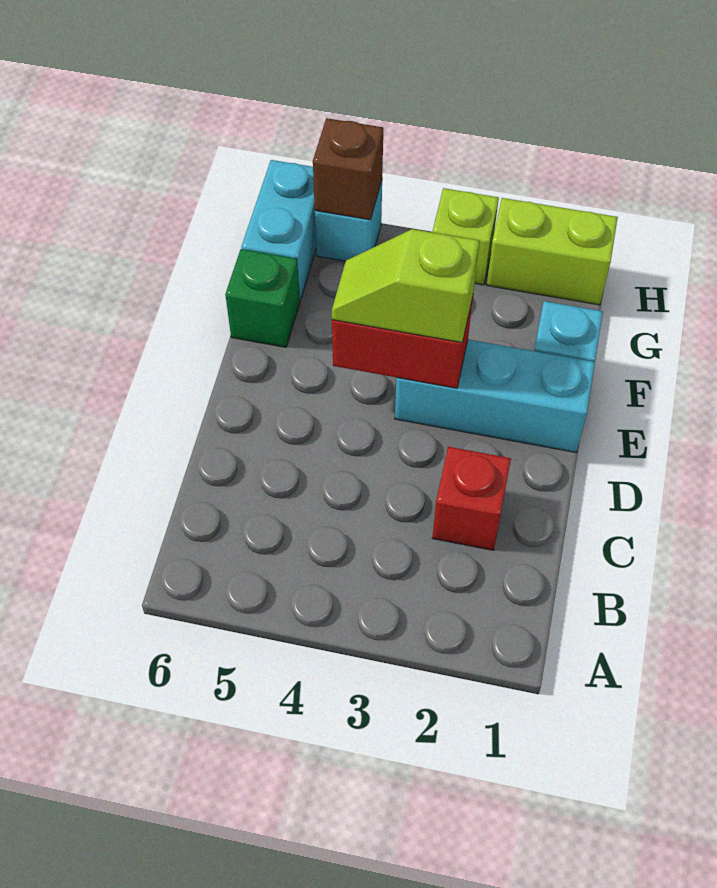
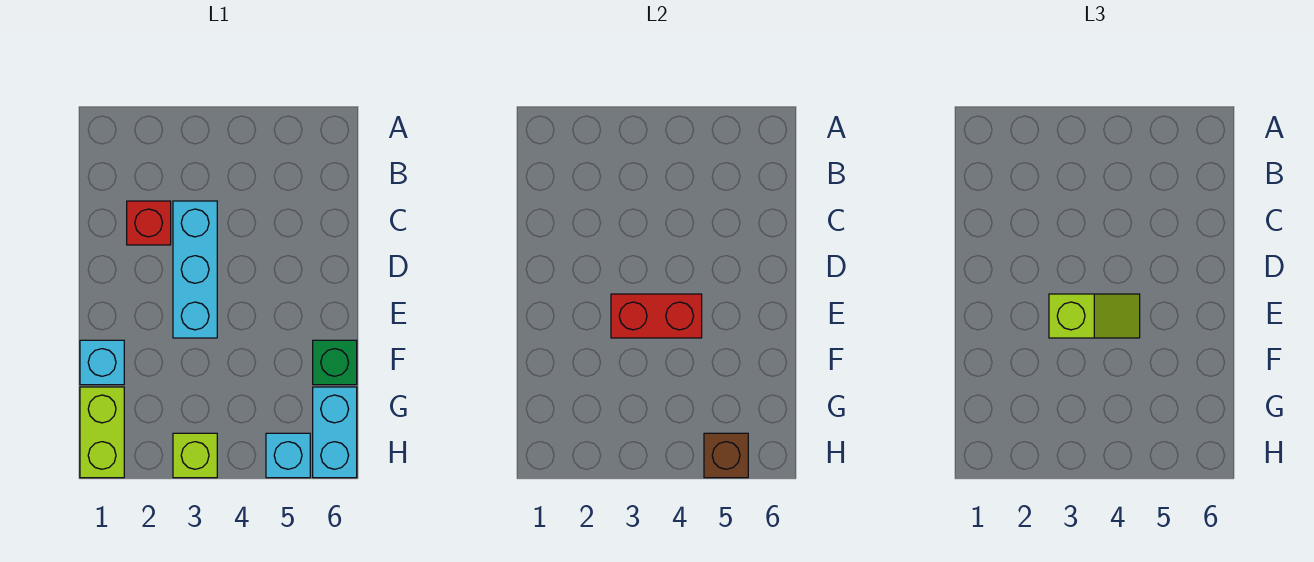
cyan brick E1:E3 level 1 -> cyan brick C3:E3 level 1
lime brick H1:H2 level 1 -> lime brick G1:H1 level 1

